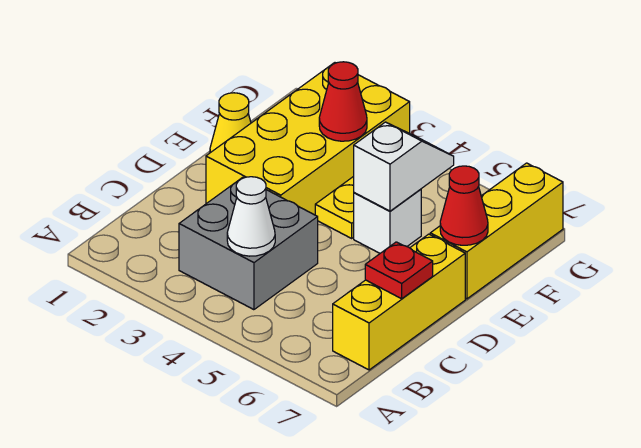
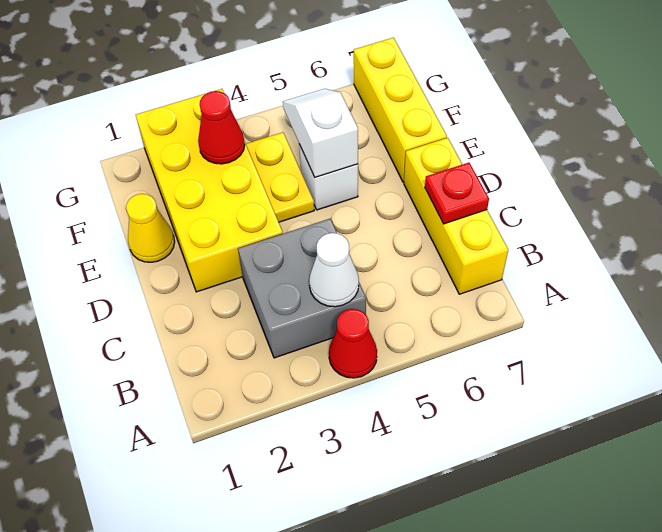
red cone E7 level 2 -> red cone A4 level 1

